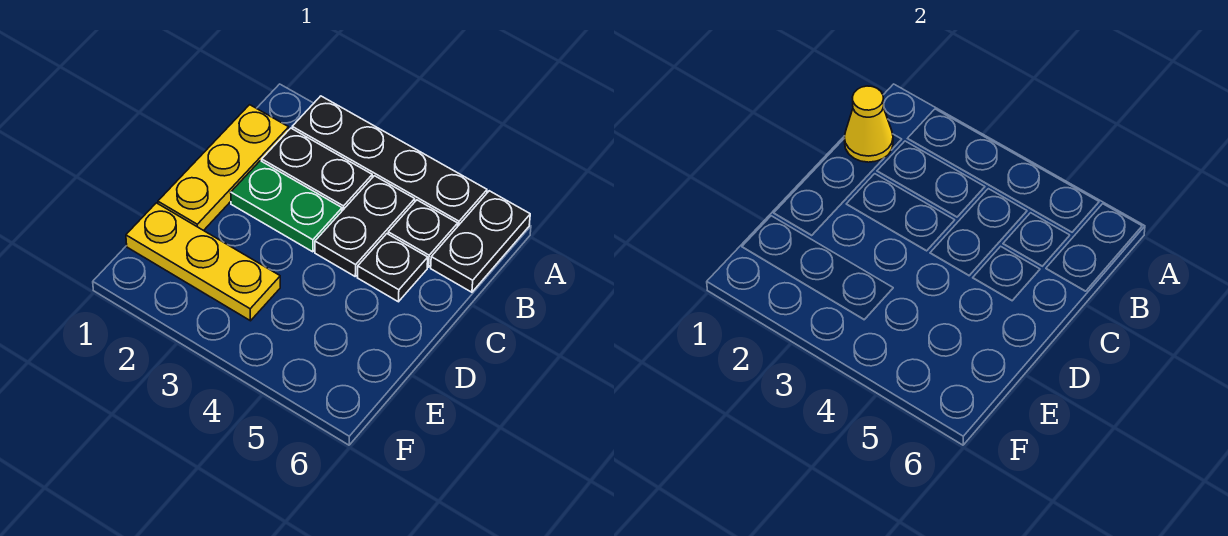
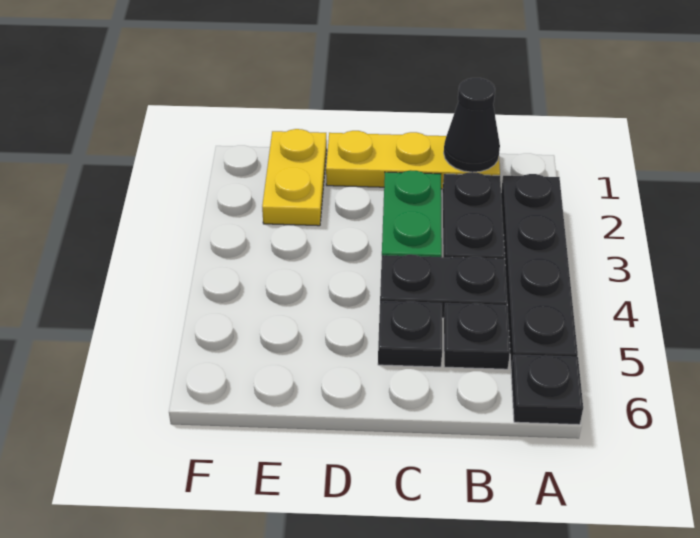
black plate A6:B6 level 1 -> black plate A6 level 1
yellow cone B1 level 2 -> black cone B1 level 2
yellow plate E1:E3 level 1 -> yellow plate E1:E2 level 1

